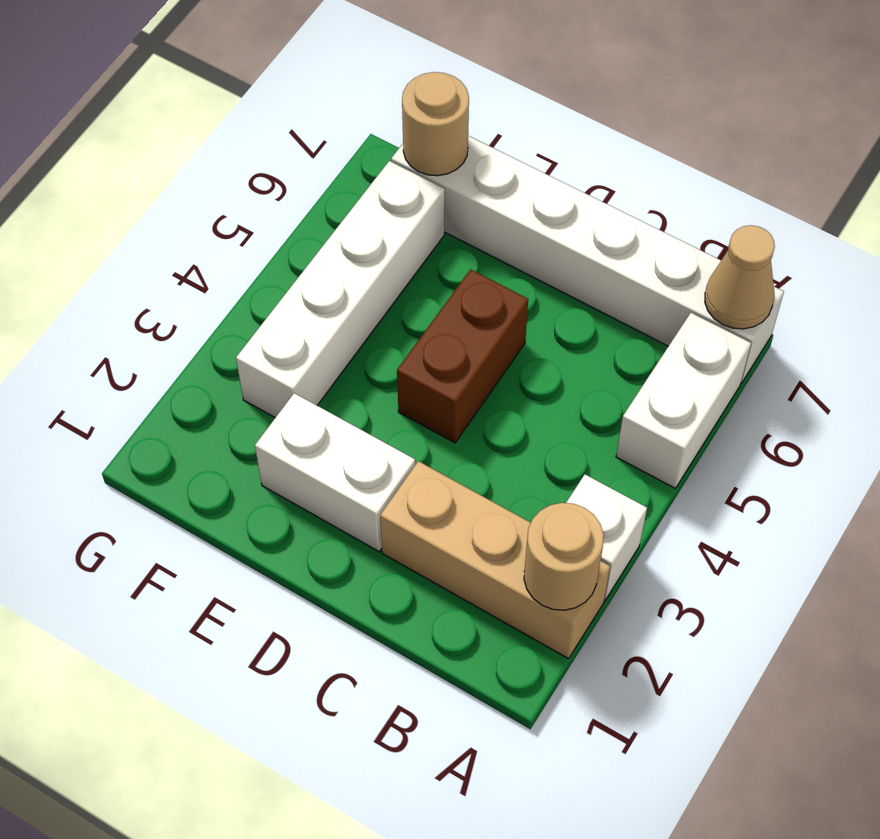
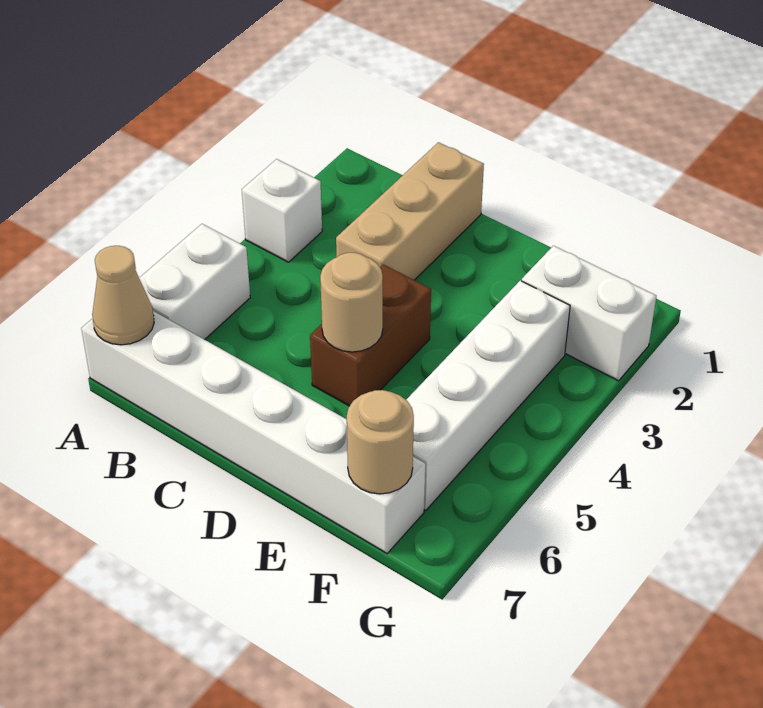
tan brick A2:C2 level 1 -> tan brick C1:C3 level 1
tan round brick A2 level 2 -> tan round brick D5 level 2
white brick D2:E2 level 1 -> white brick F2:G2 level 1

